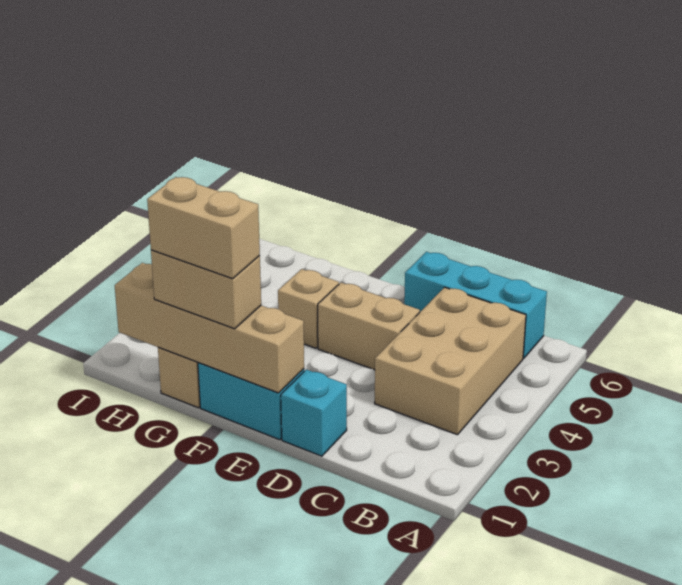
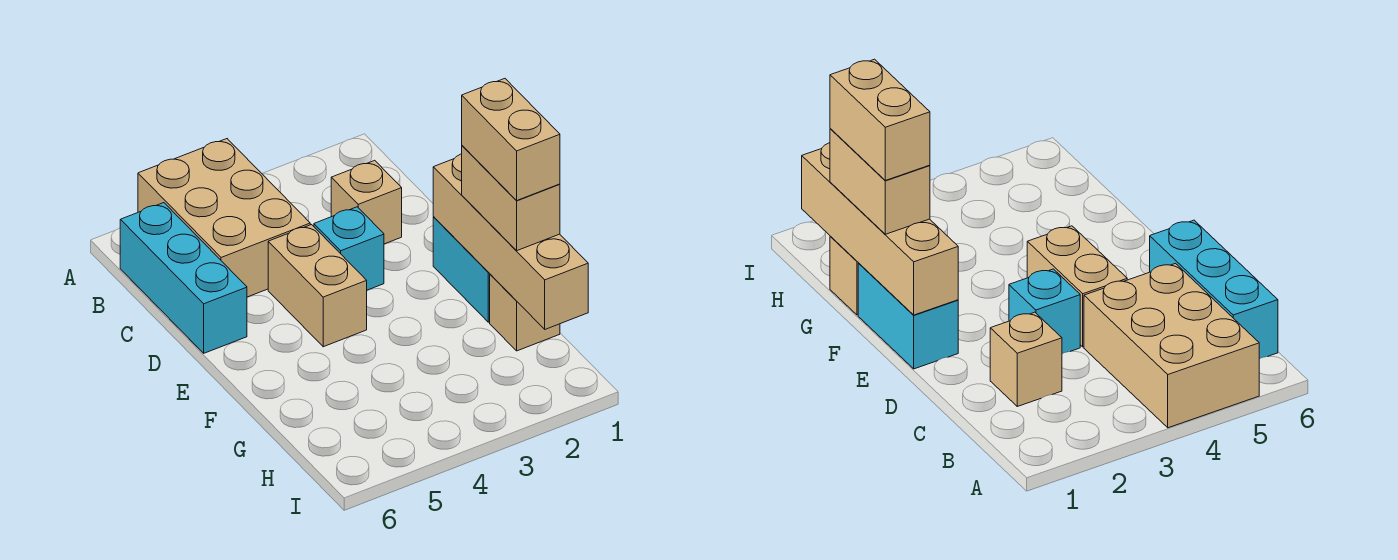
tan brick B3:C5 level 1 -> tan brick A4:C5 level 1
cyan brick D1 level 1 -> cyan brick D3 level 1
tan brick F4 level 1 -> tan brick C2 level 1

